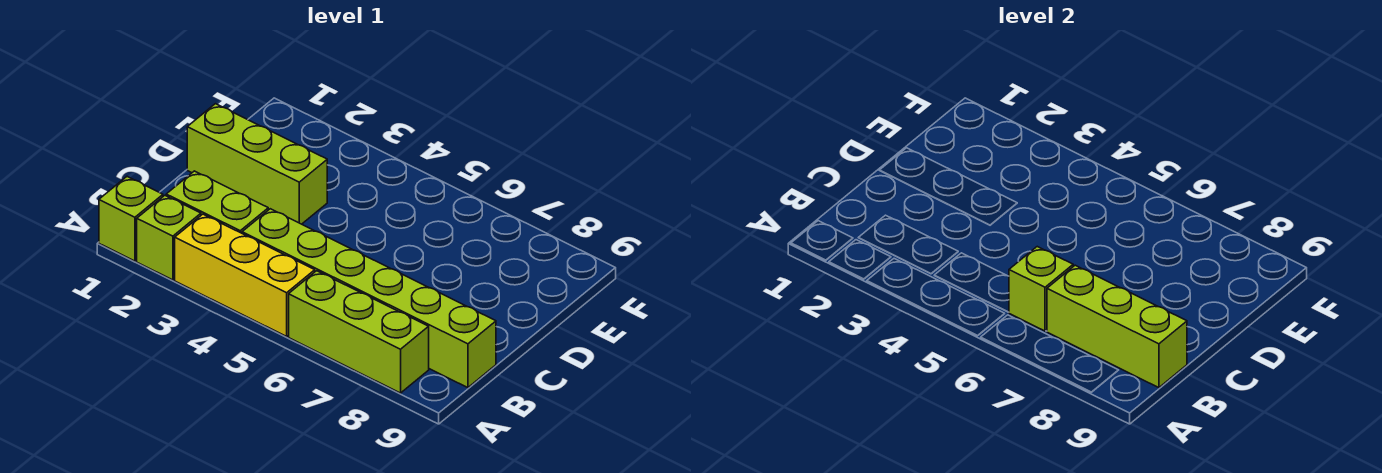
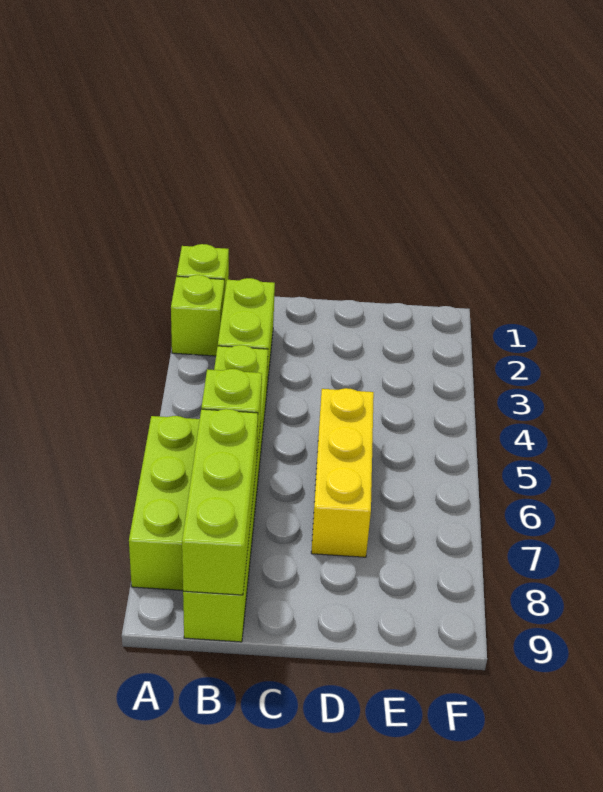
yellow brick A3:A5 level 1 -> yellow brick D5:D7 level 1
lime brick D1:D3 level 1 -> none

